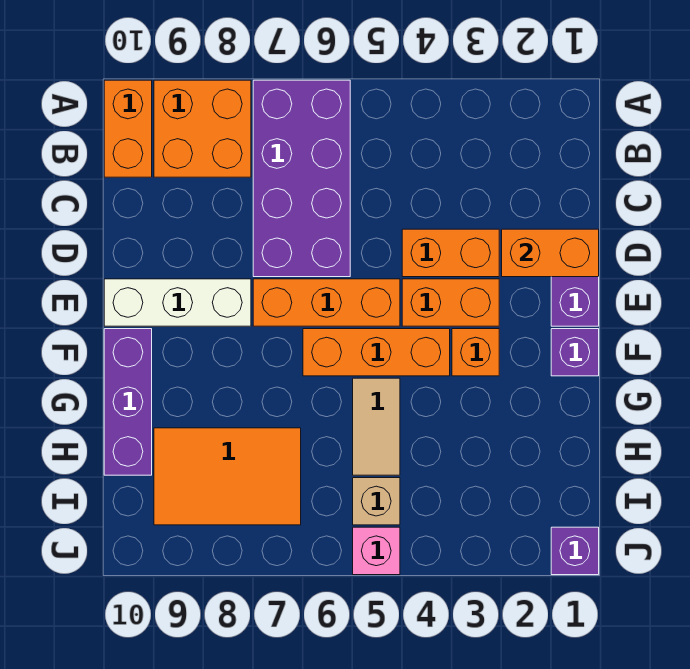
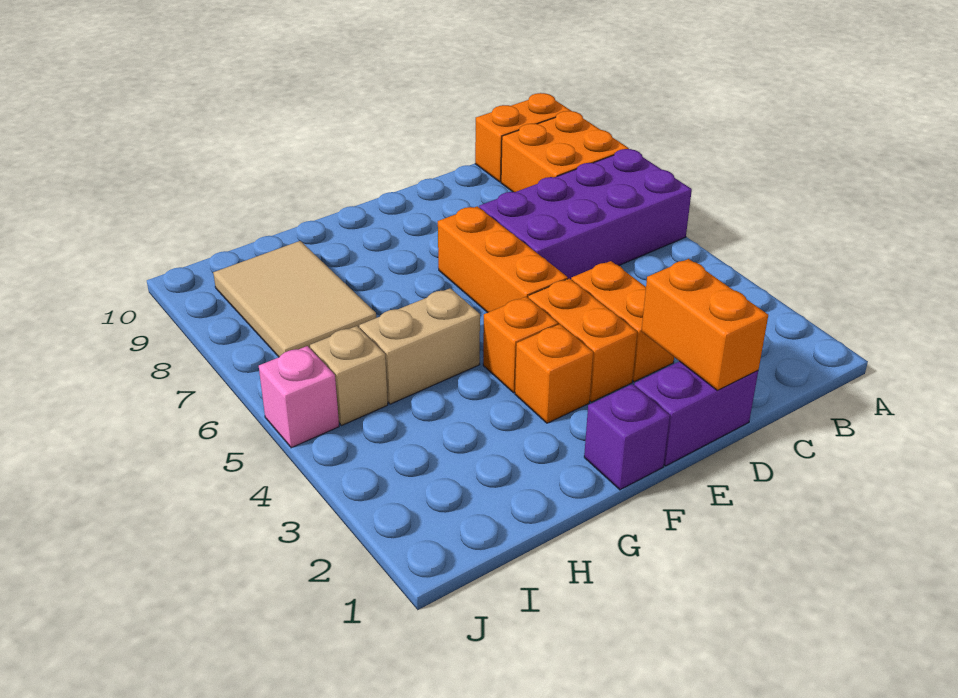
white brick E8:E10 level 1 -> none
orange brick F4:F6 level 1 -> orange brick F4 level 1
purple brick F10:H10 level 1 -> none
tan tile G5:H5 level 1 -> tan brick G5:H5 level 1
orange tile H7:I9 level 1 -> tan tile H7:I9 level 1
purple brick J1 level 1 -> none

